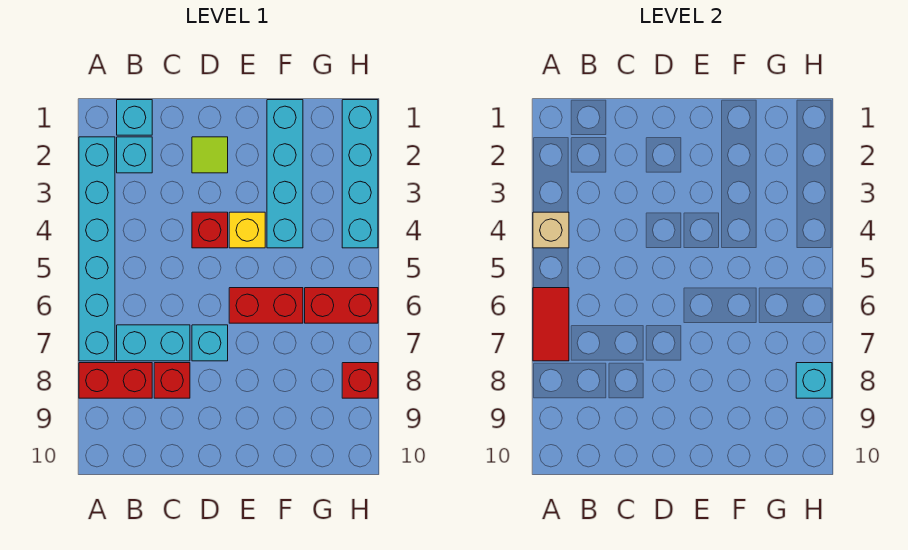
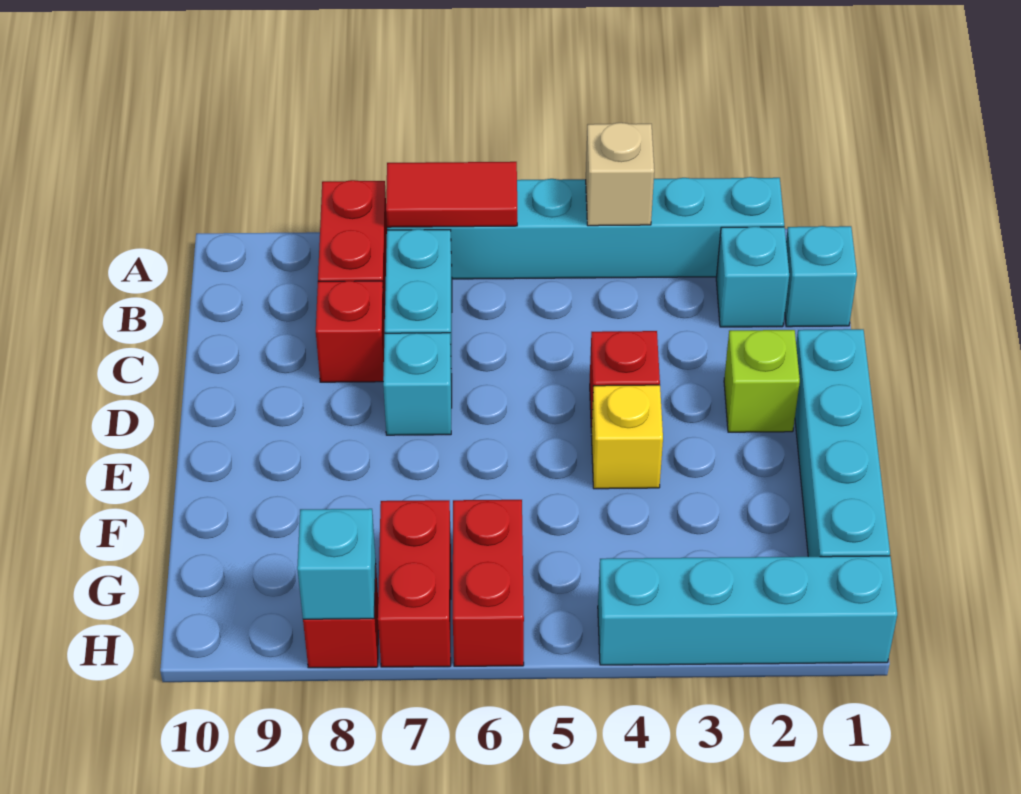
lime tile D2 level 1 -> lime brick D2 level 1
red brick E6:F6 level 1 -> red brick G7:H7 level 1
cyan brick F1:F4 level 1 -> cyan brick D1:G1 level 1

